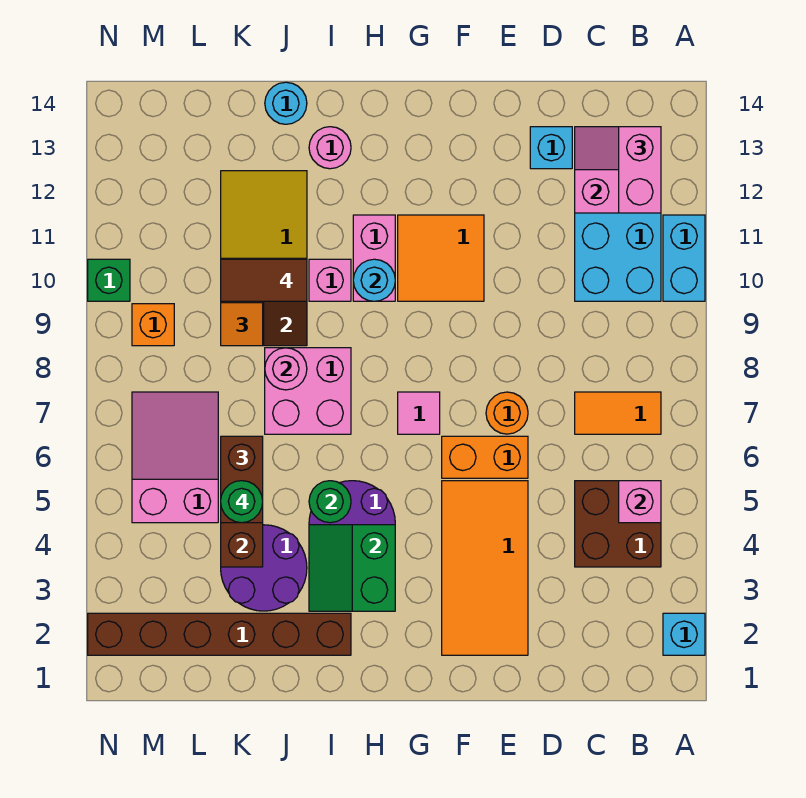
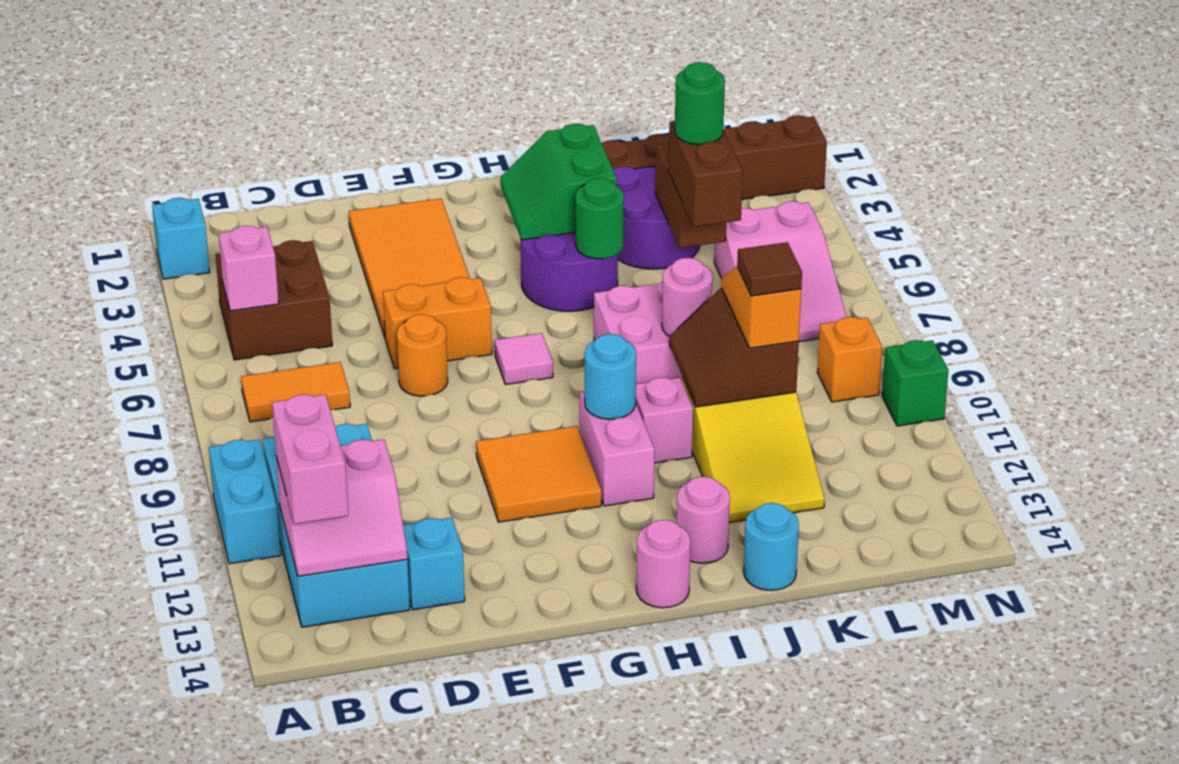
green slope H3:I4 level 2 top H -> green slope H3:I4 level 2 top I
none -> pink round brick H14 level 1
brown tile J10:K10 level 4 -> brown tile K10 level 4

